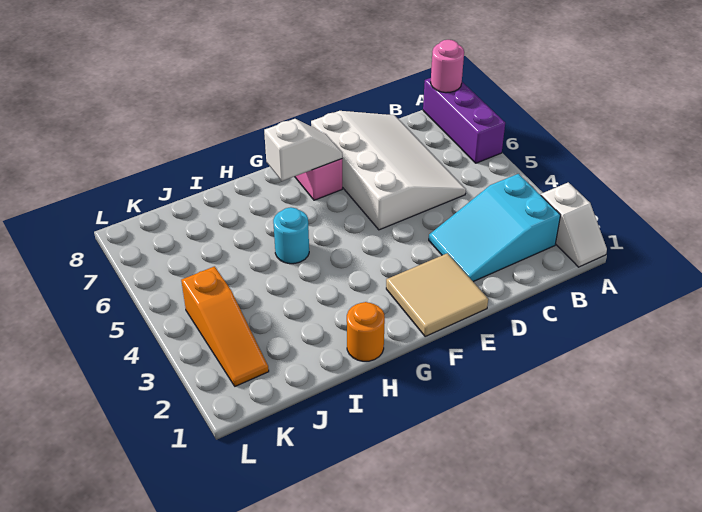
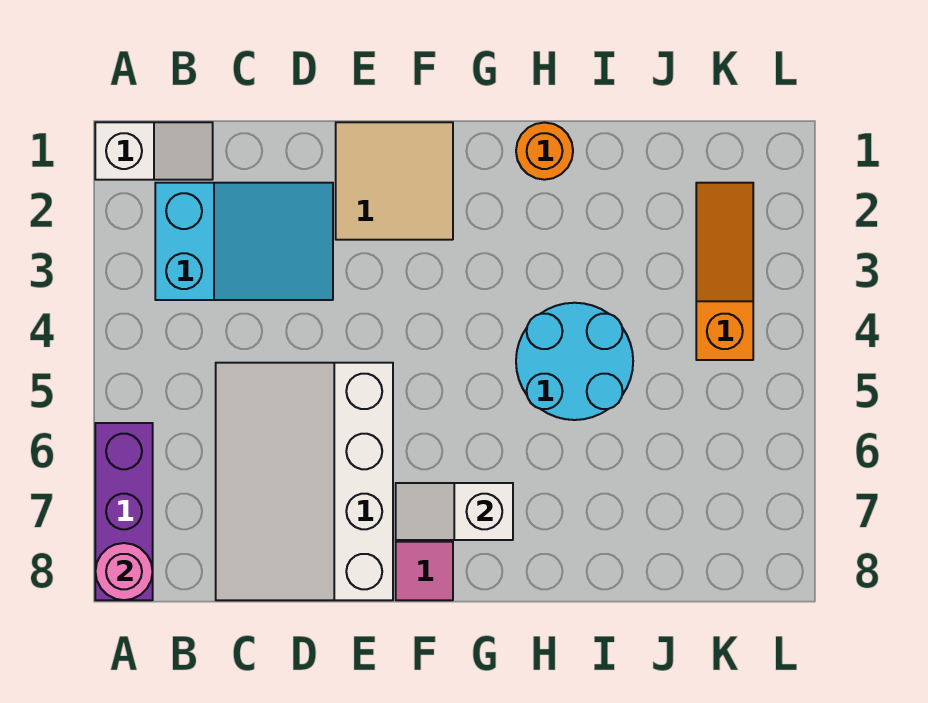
white slope A1:A2 level 1 top 2 -> white slope A1:B1 level 1 top A
cyan round brick H5 level 1 -> cyan round brick H4:I5 level 1

